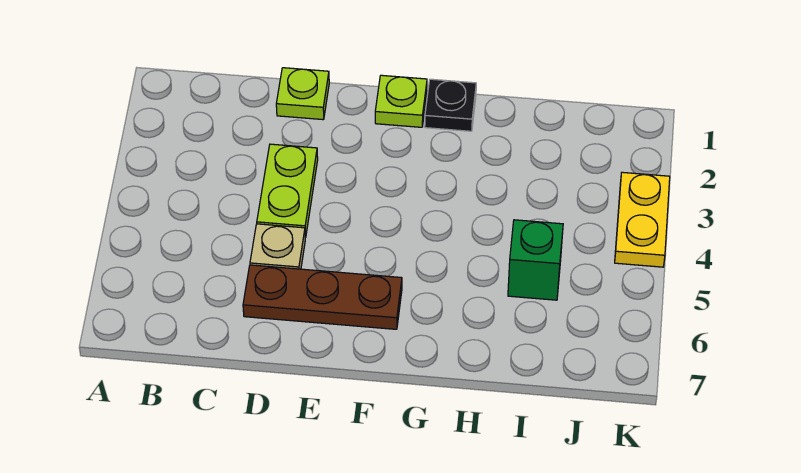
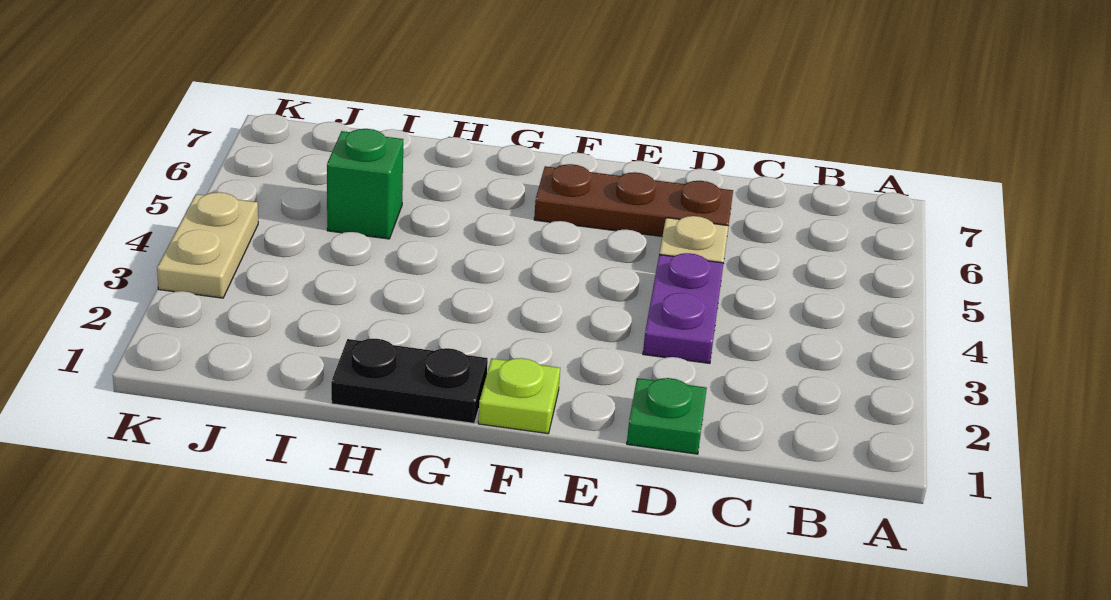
lime plate D1 level 1 -> green plate D1 level 1
lime plate D3:D4 level 1 -> purple plate D3:D4 level 1
black plate G1 level 1 -> black plate G1:H1 level 1
yellow plate K3:K4 level 1 -> tan plate K3:K4 level 1

